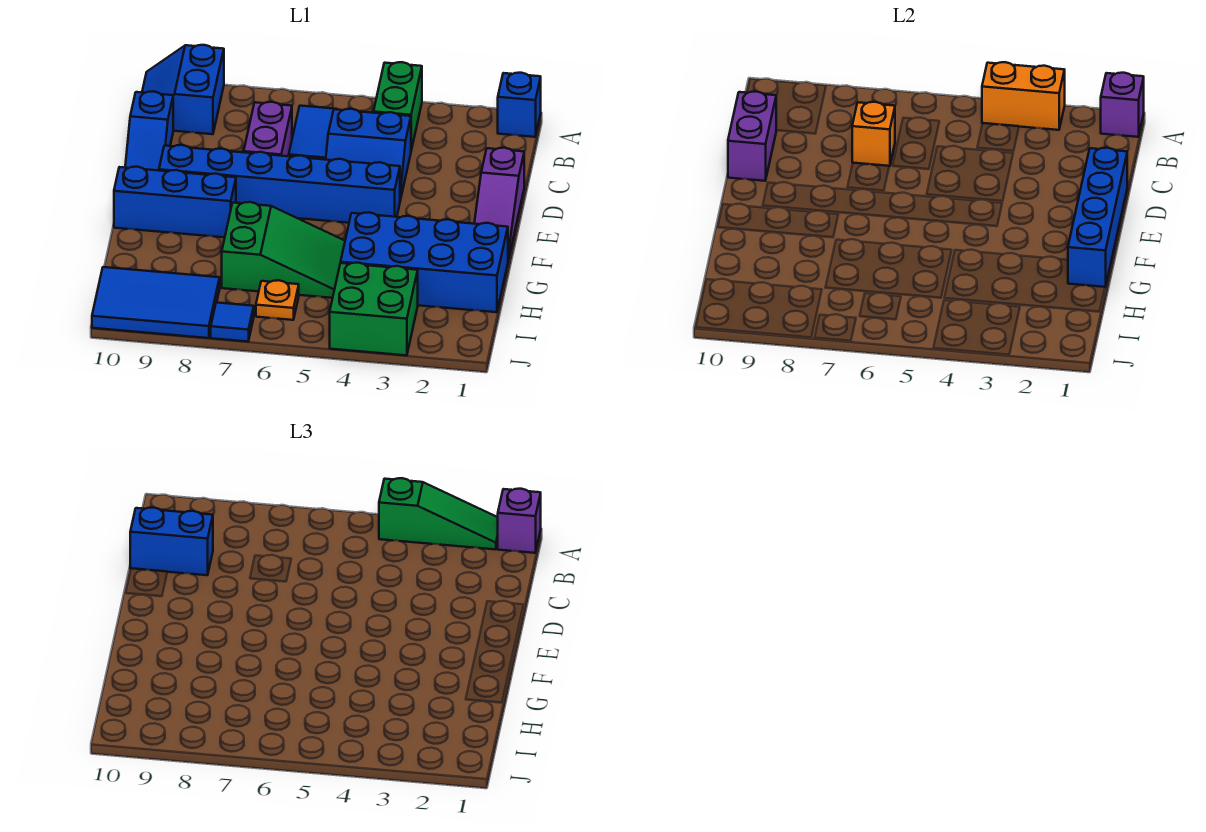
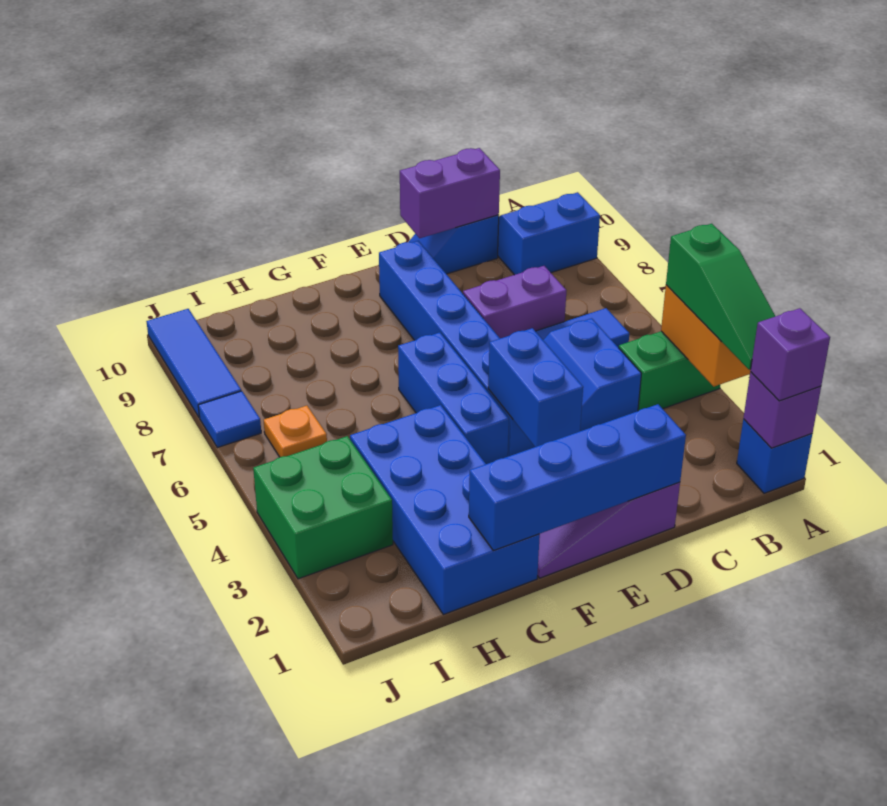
orange brick C7 level 2 -> none
blue brick C9:C10 level 3 -> blue brick E3:E4 level 2
blue brick F8:F10 level 1 -> blue brick F4:F6 level 1
green slope G5:H7 level 1 top 7 -> none
blue tile I8:J10 level 1 -> blue tile J8:J10 level 1

